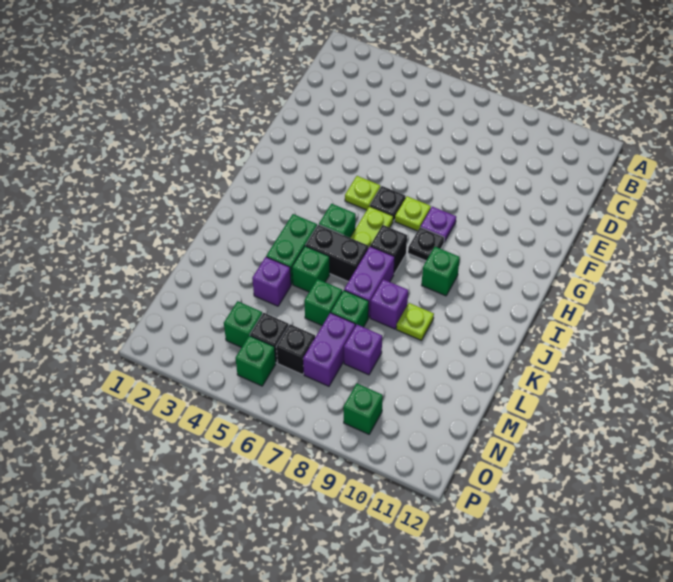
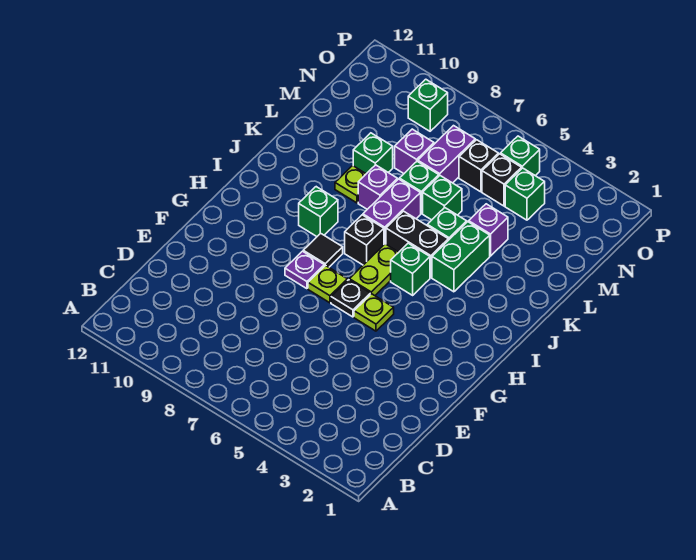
black plate H8 level 1 -> black tile H8 level 1
none -> green brick L9 level 1

